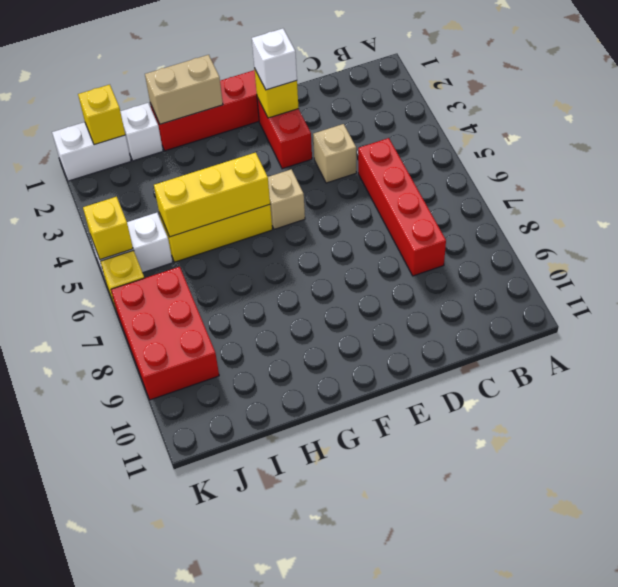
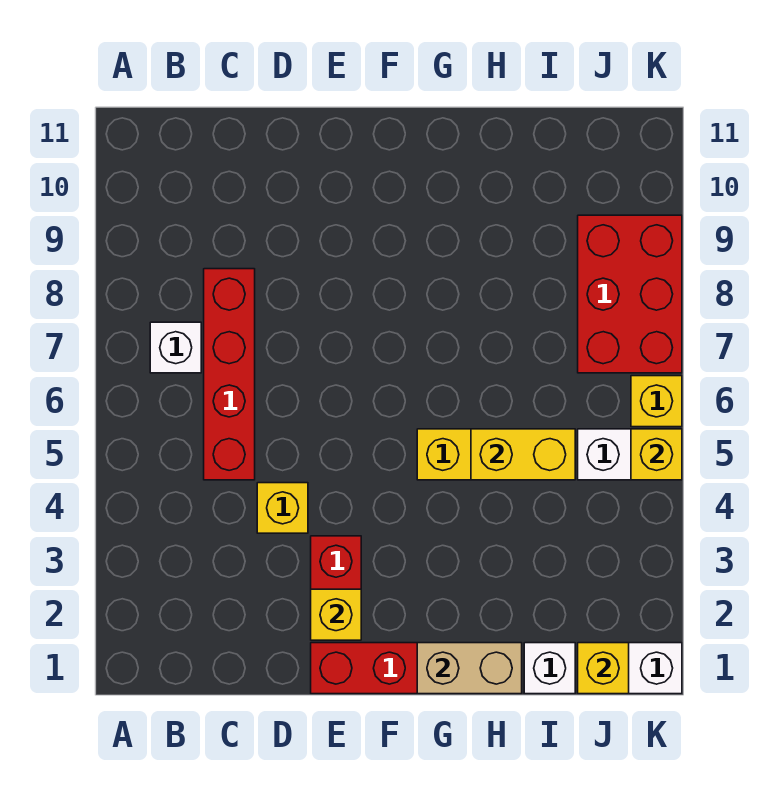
tan brick D4 level 1 -> yellow brick D4 level 1
white brick E2 level 3 -> white brick B7 level 1
tan brick F5 level 1 -> none
yellow brick G5:I5 level 2 -> yellow brick H5:I5 level 2

